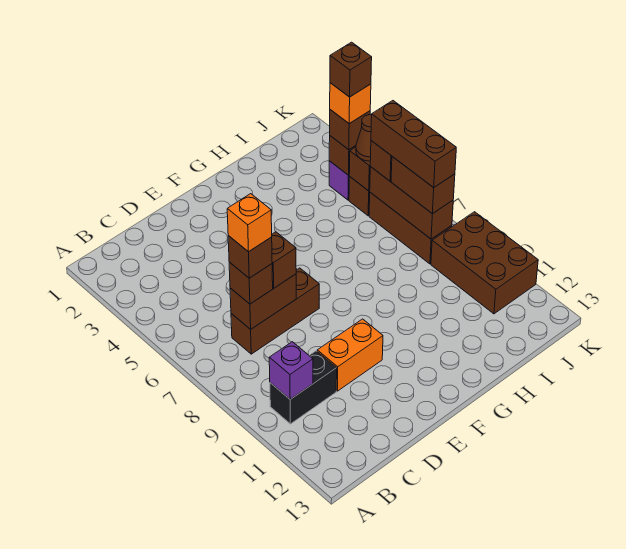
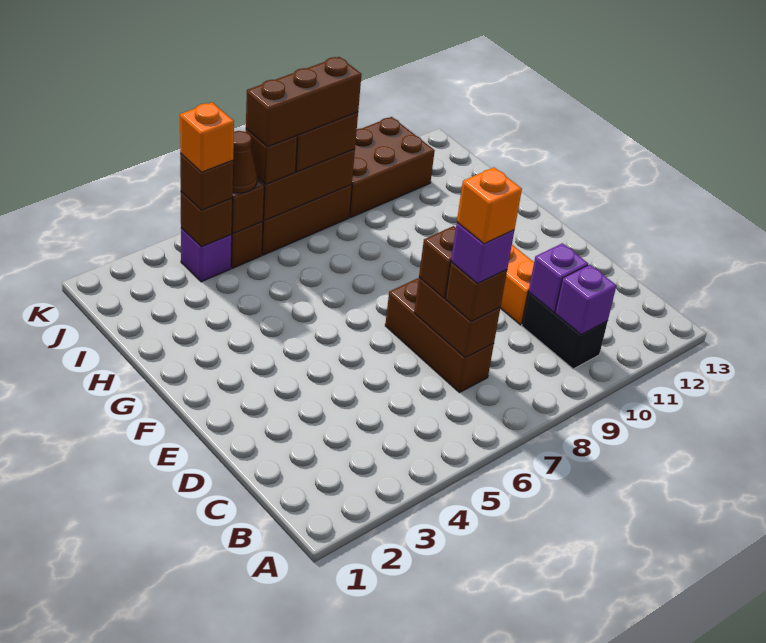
brown brick C7 level 4 -> purple brick C7 level 4
none -> purple brick C10 level 2
brown brick J4 level 5 -> none

